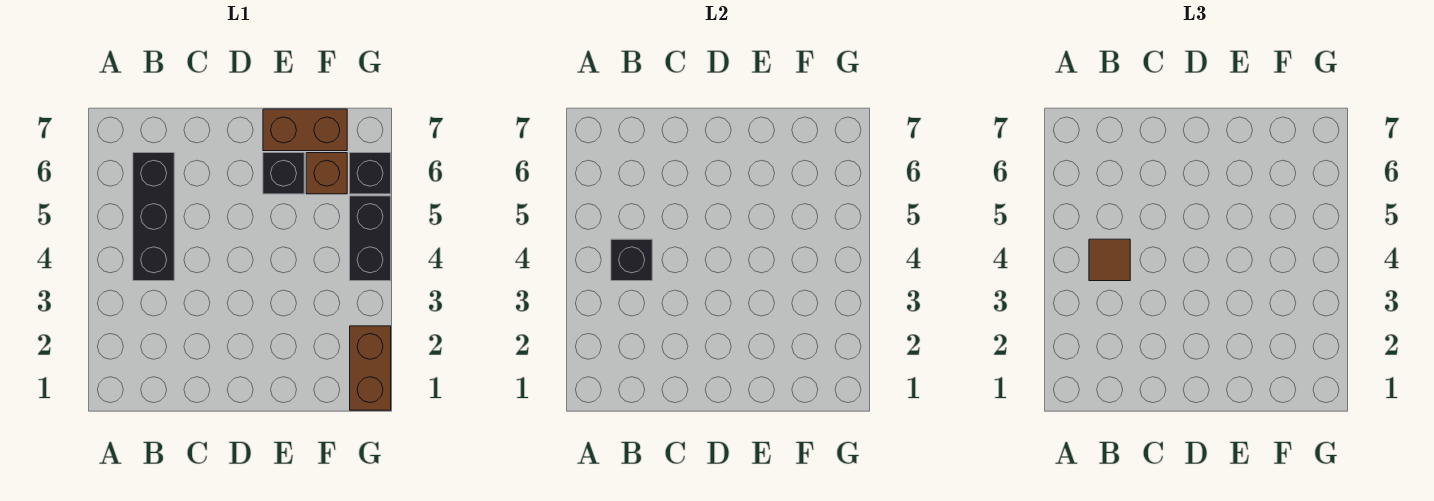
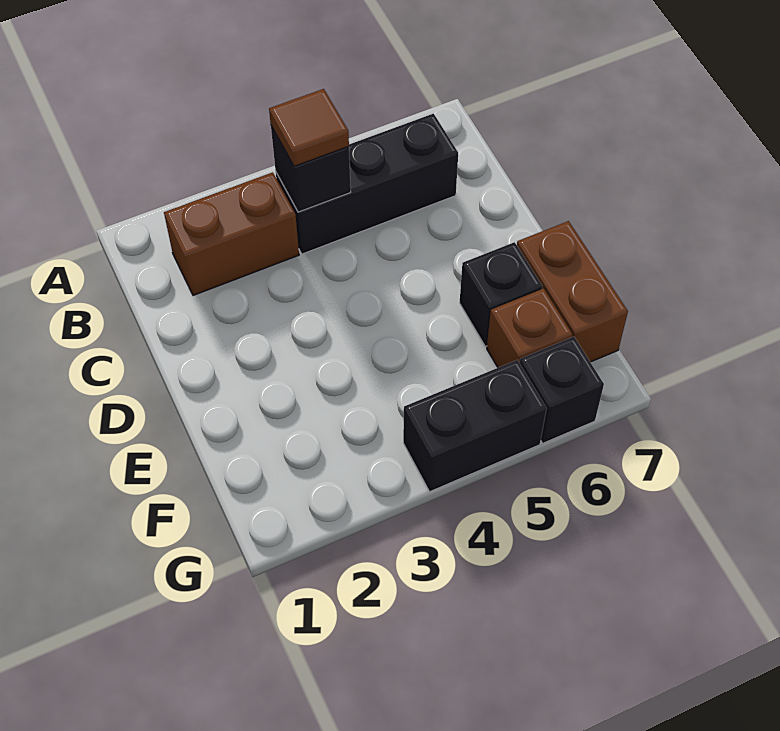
brown brick G1:G2 level 1 -> brown brick B2:B3 level 1

